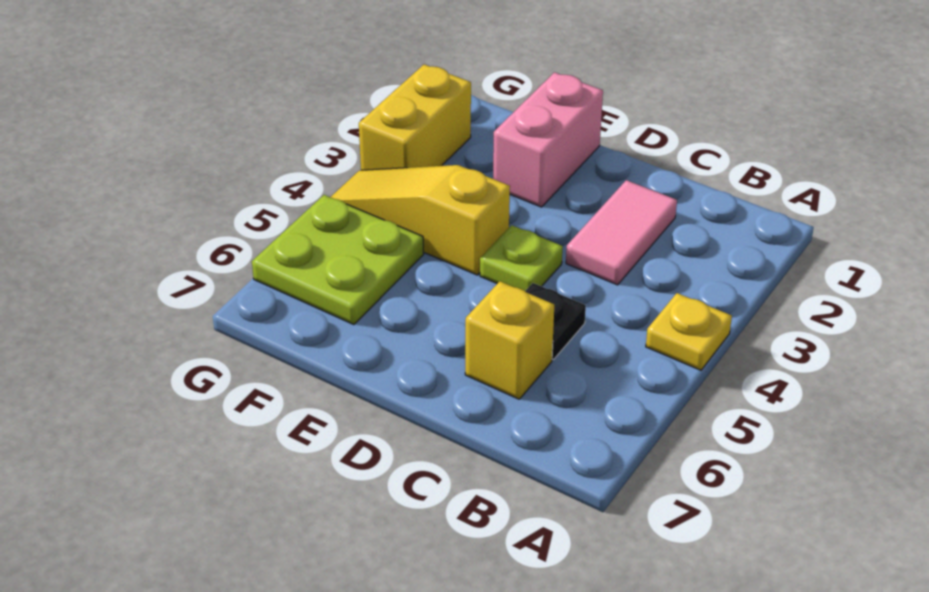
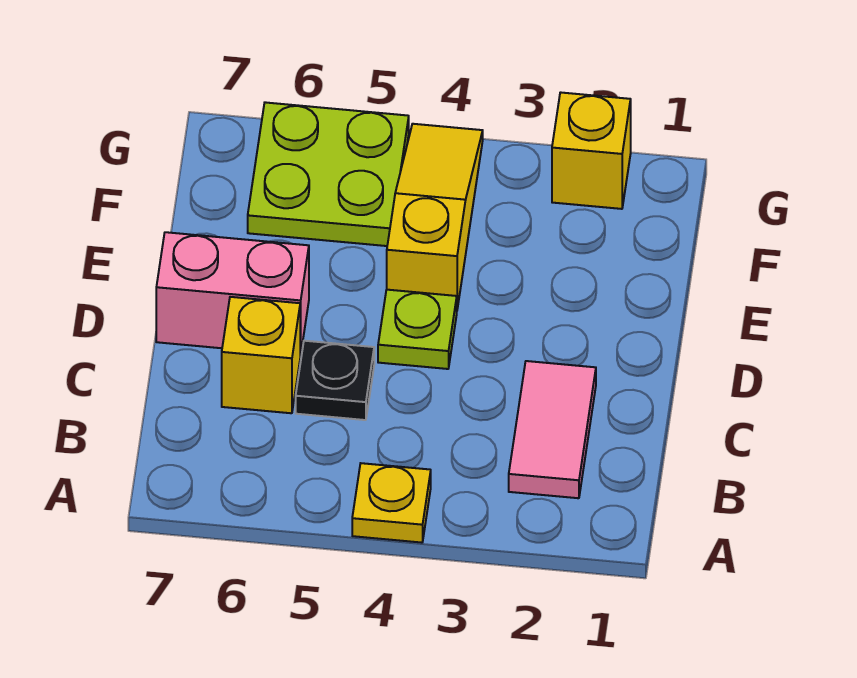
pink tile C2:C3 level 1 -> pink tile B2:C2 level 1
pink brick E1:E2 level 1 -> pink brick D6:D7 level 1
yellow brick G2:G3 level 1 -> yellow brick G2 level 1

